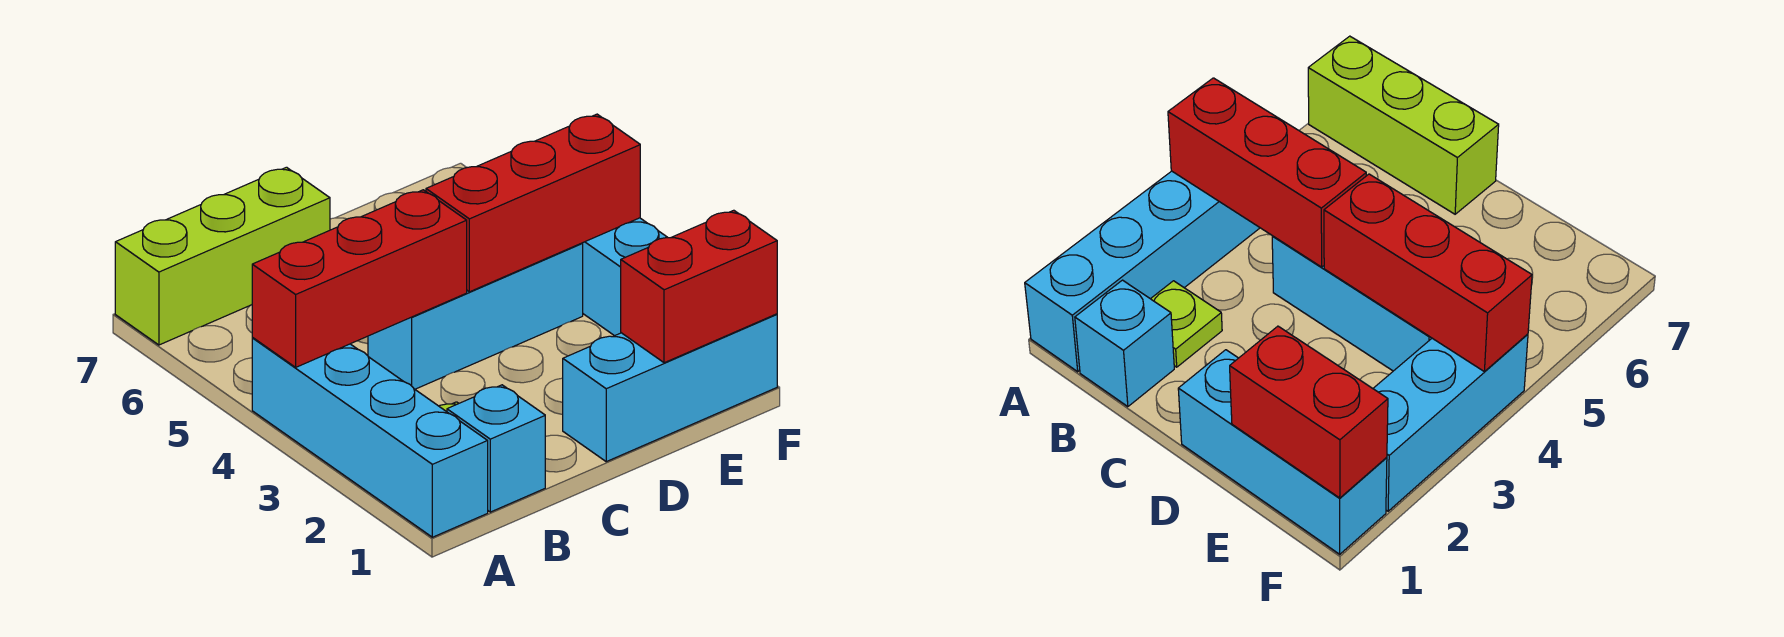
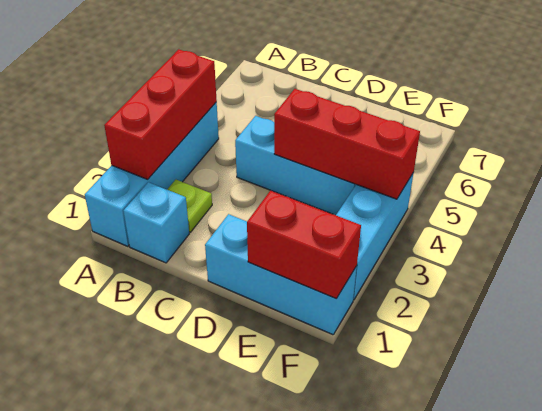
red brick A4:C4 level 2 -> red brick A2:A4 level 2
lime brick A7:C7 level 1 -> none

